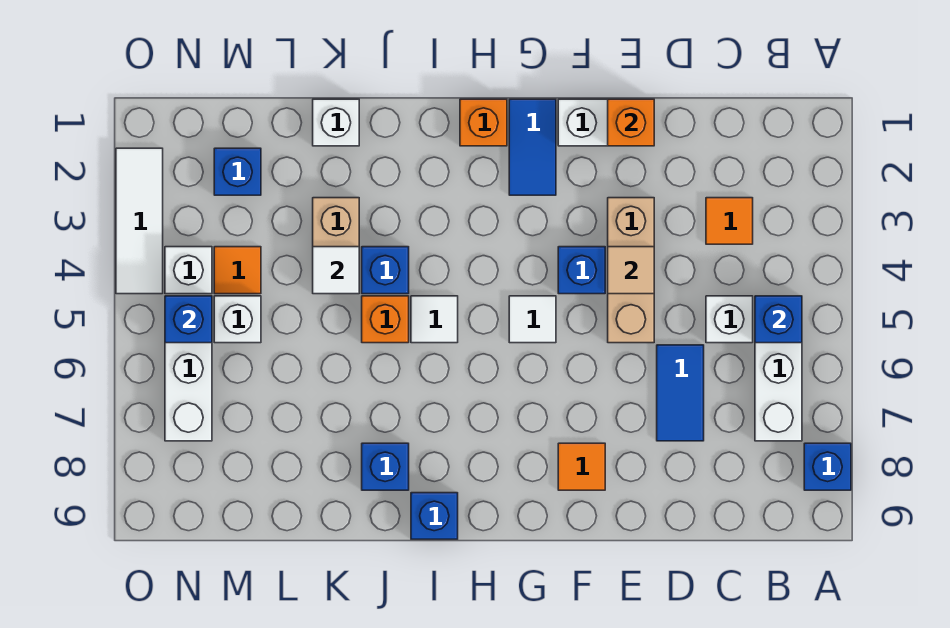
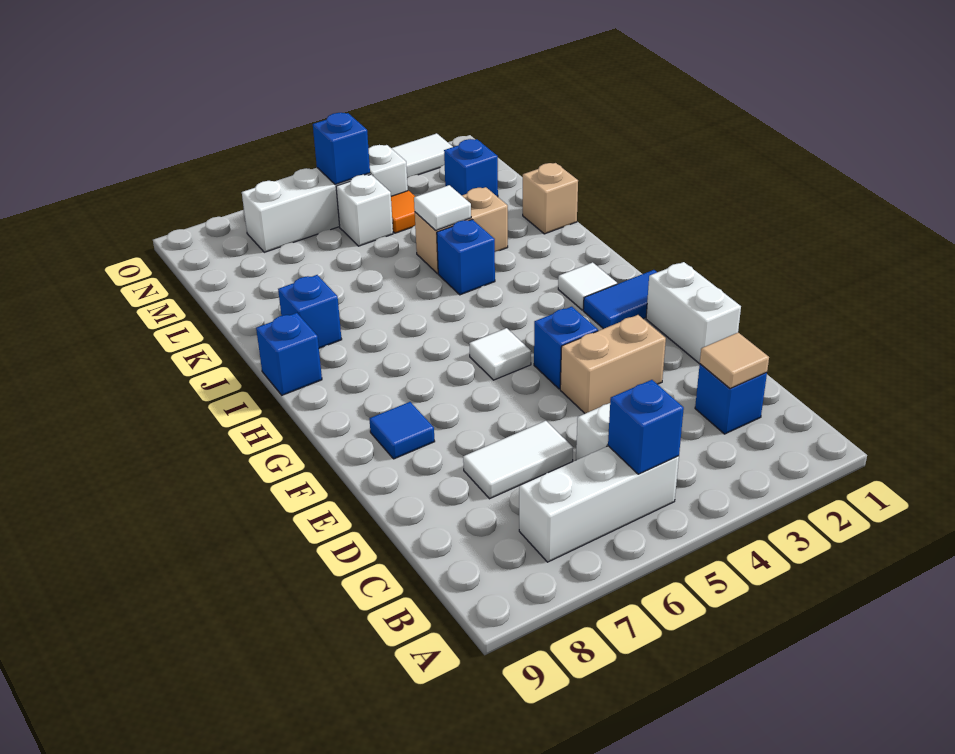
blue brick A8 level 1 -> blue brick C2 level 1
orange tile C3 level 1 -> none
blue tile D6:D7 level 1 -> white tile D6:D7 level 1
orange brick E1 level 2 -> none
tan brick E3:E5 level 1 -> tan brick E3:E4 level 1
tan tile E4 level 2 -> tan tile C2 level 2
orange tile F8 level 1 -> blue tile F8 level 1
orange brick H1 level 1 -> none
white tile I5 level 1 -> white tile H2 level 1
orange brick J5 level 1 -> none
white brick K1 level 1 -> tan brick K1 level 1

